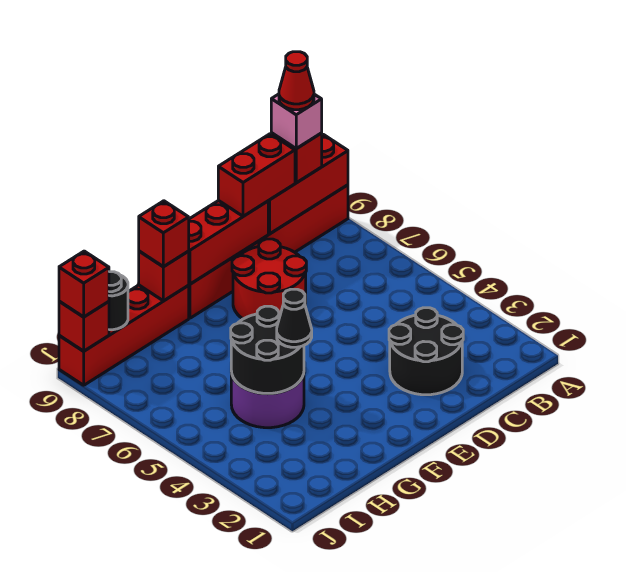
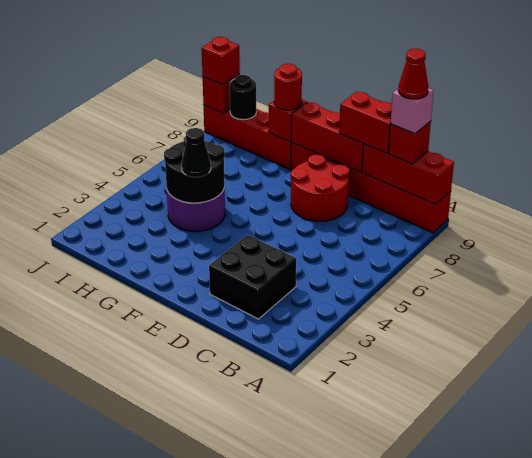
black round brick C2:D3 level 1 -> black brick C2:D3 level 1
red brick G9 level 3 -> red round brick G9 level 3

